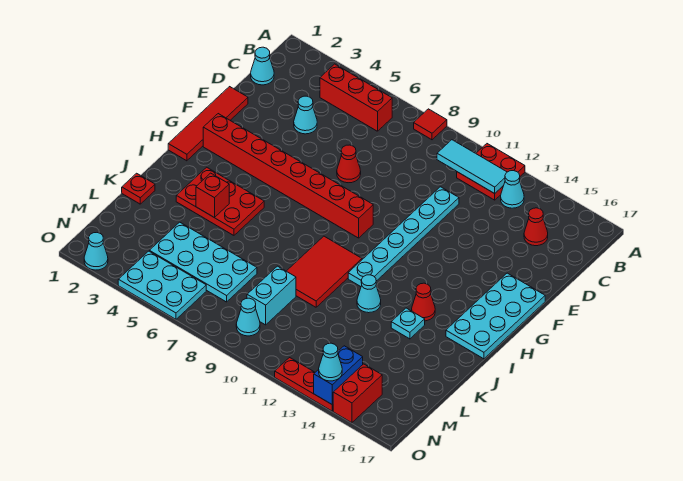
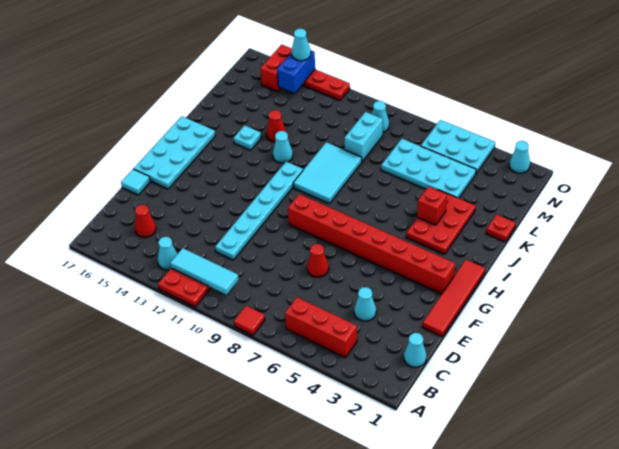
none -> cyan tile E17 level 1
red plate I3:J5 level 1 -> red plate I3:K4 level 1
red tile I9:K10 level 1 -> cyan tile I9:K10 level 1
red cone I14 level 1 -> red cone K13 level 1

